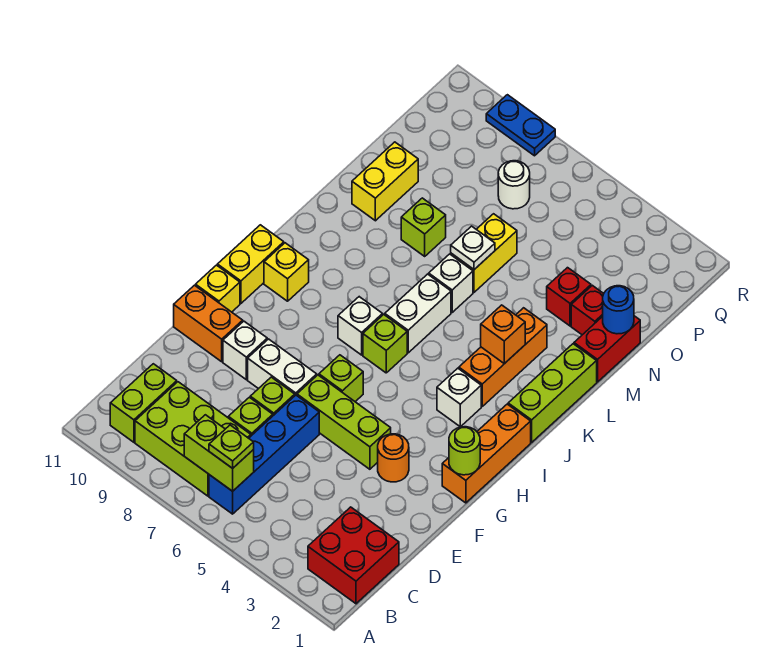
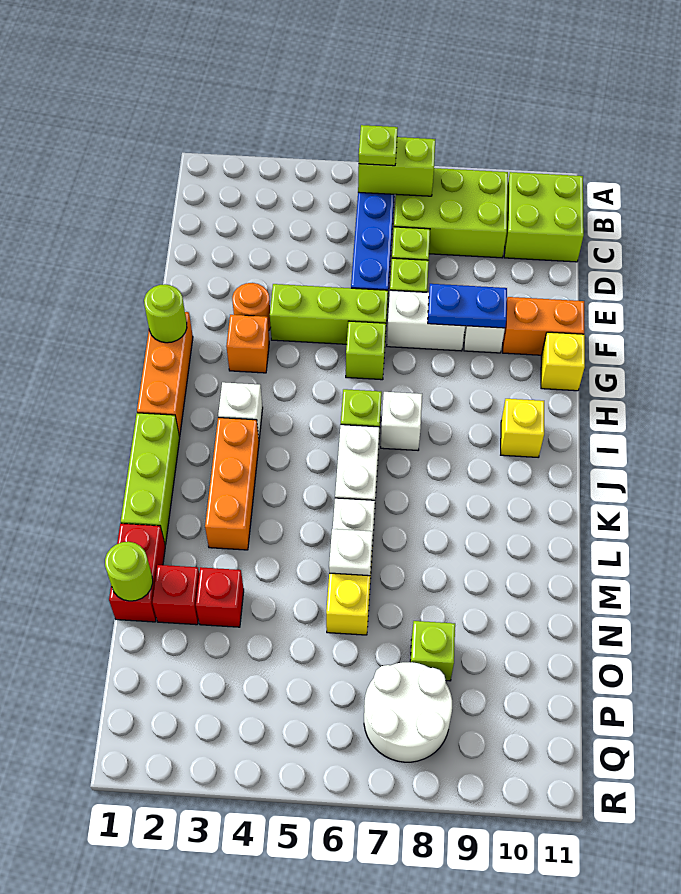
red brick B1:C2 level 1 -> none
lime brick B10:C10 level 1 -> lime brick B10:C11 level 1
yellow brick H11:I11 level 1 -> none
orange brick K3 level 2 -> orange brick G3 level 1
lime brick M8 level 1 -> lime brick O8 level 1
yellow brick M10:N10 level 1 -> none
blue round brick N1 level 2 -> lime round brick N1 level 2
white round brick P7 level 1 -> white round brick P7:Q8 level 1
blue plate R8:R9 level 1 -> blue plate F8:F9 level 2

